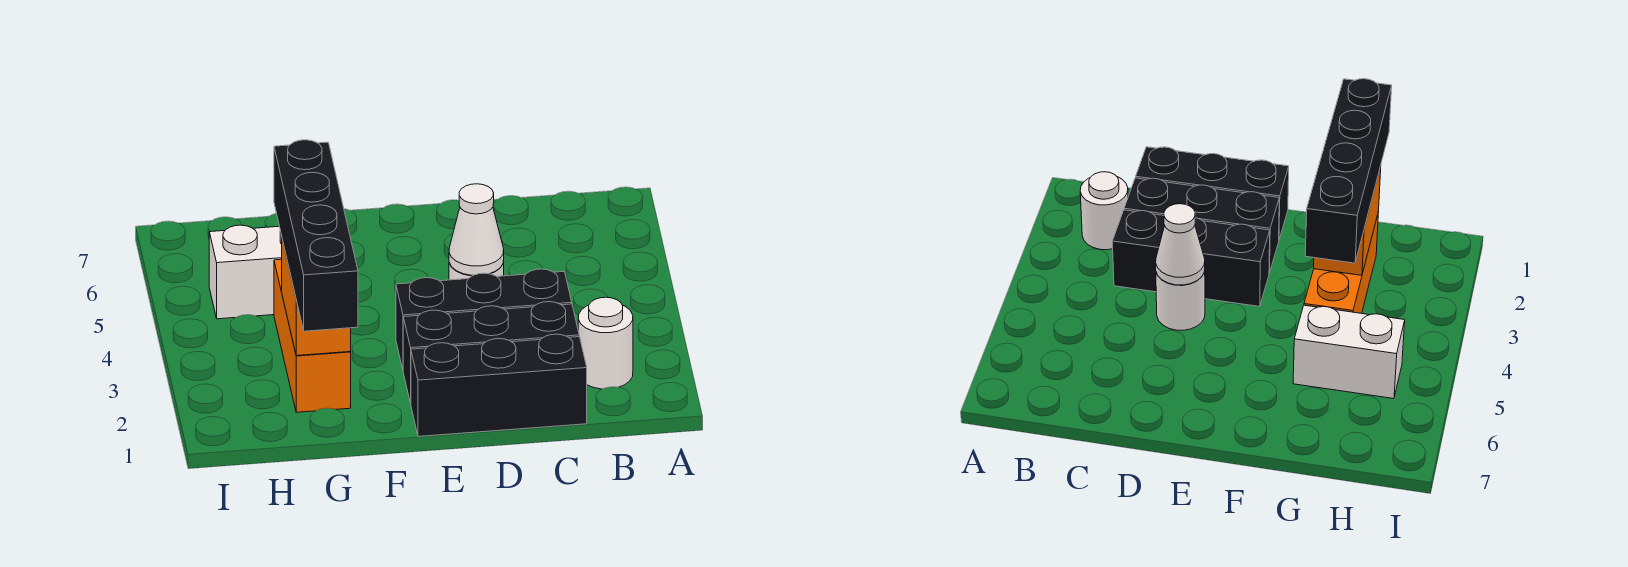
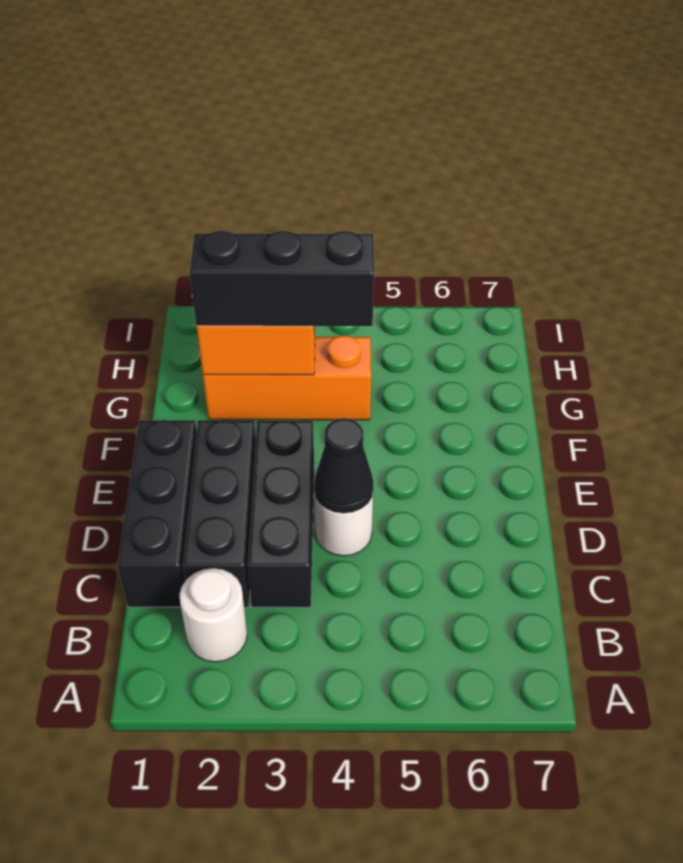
white cone D4 level 2 -> black cone D4 level 2
black brick G1:G4 level 3 -> black brick G2:G4 level 3
white brick G5:H5 level 1 -> none

